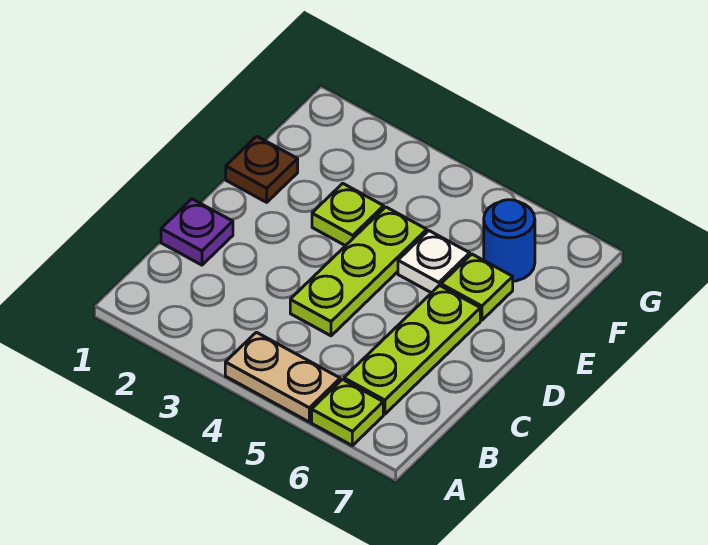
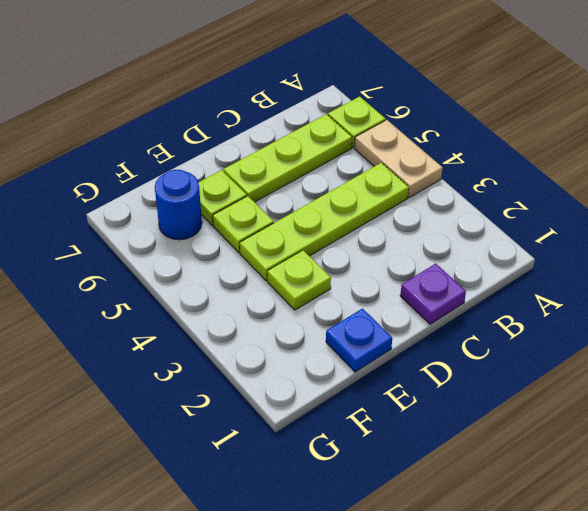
lime plate C4:E4 level 1 -> lime plate B4:E4 level 1
brown plate E1 level 1 -> blue plate E1 level 1
white plate E5 level 1 -> lime plate E5 level 1

